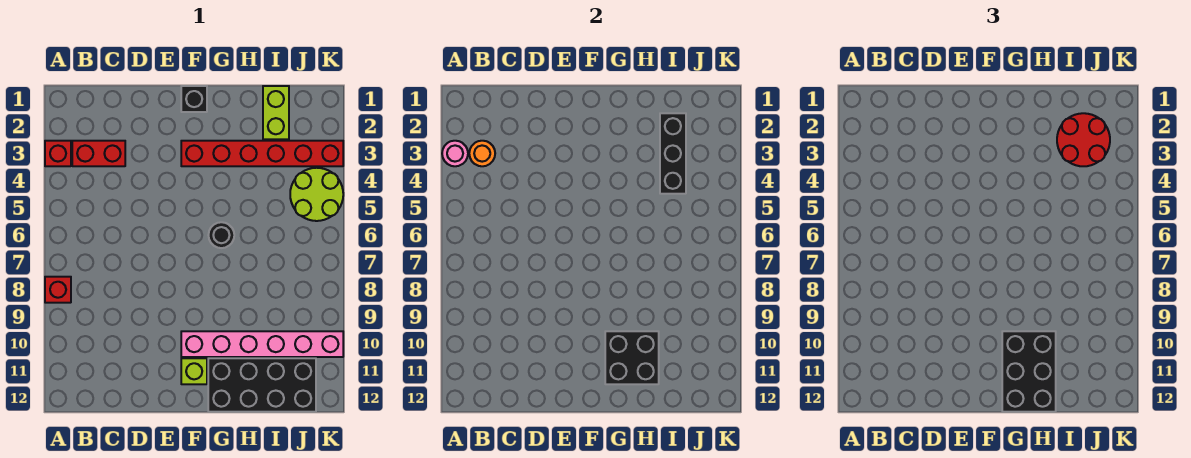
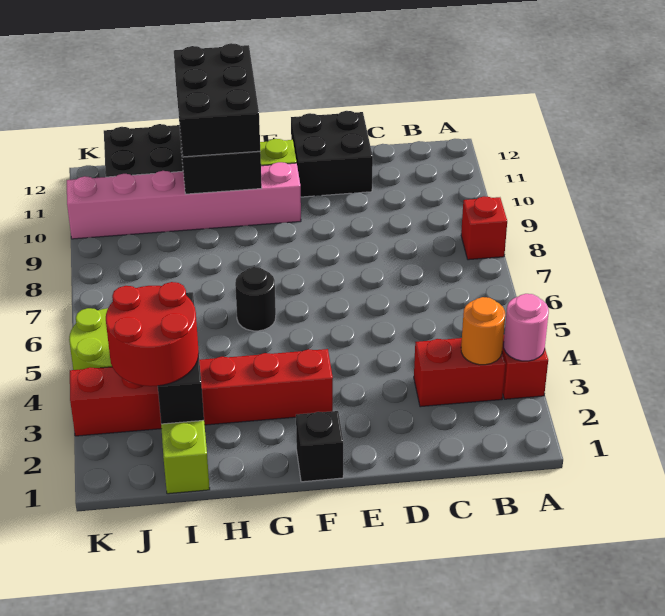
none -> black brick D11:E12 level 1

